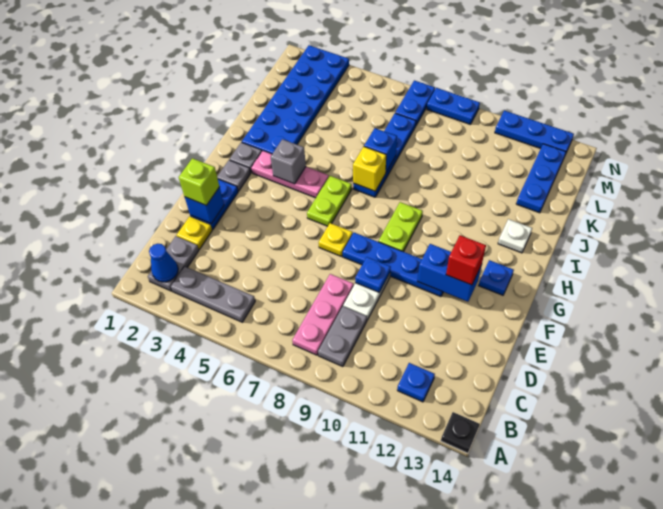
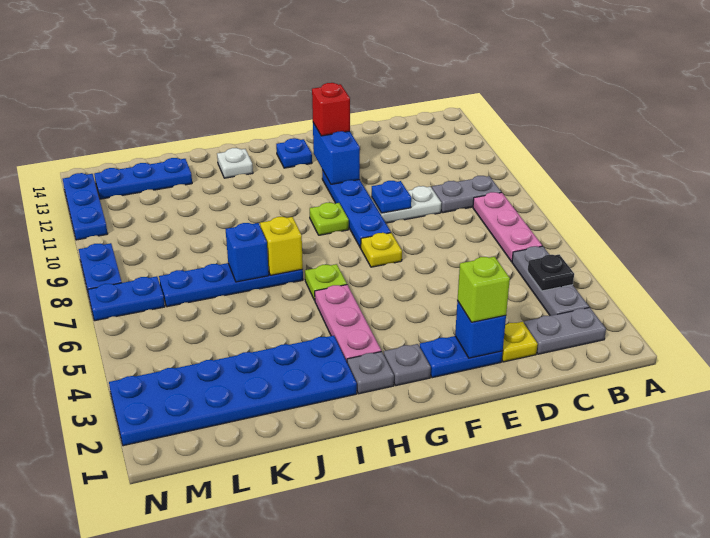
black plate A14 level 1 -> black plate B4 level 2
blue cone B2 level 2 -> none
pink plate B8:D8 level 1 -> pink plate B6:B8 level 1
blue plate B12 level 1 -> none
lime plate G6:H6 level 1 -> lime plate H6 level 1
lime plate G9:H9 level 1 -> lime plate G9 level 1
grey brick H4 level 2 -> none

